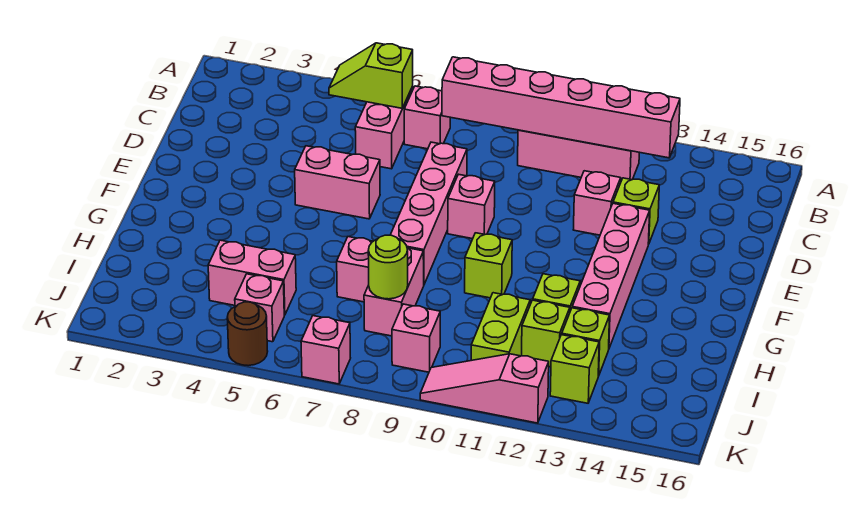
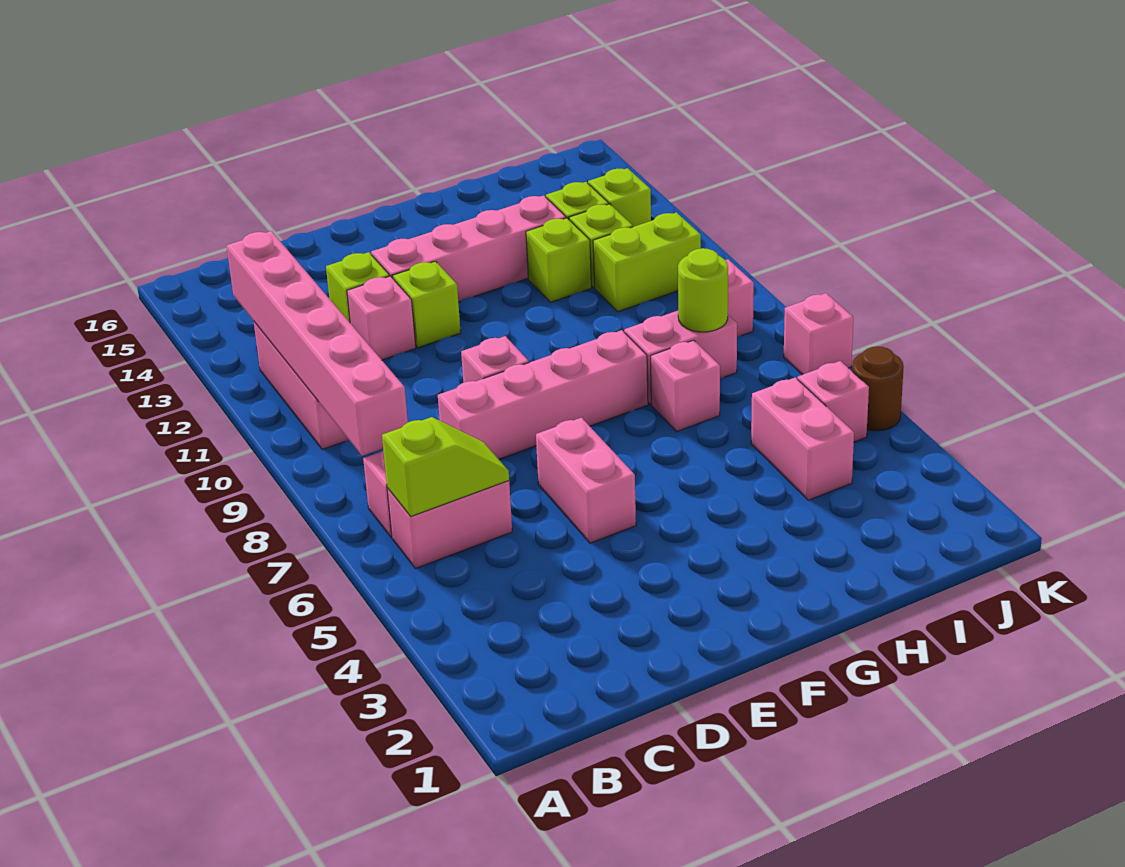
lime slope B5:B6 level 2 top 6 -> lime slope B6:C6 level 2 top B
lime brick G10 level 1 -> lime brick E12 level 1
pink slope K10:K12 level 1 top 12 -> none

